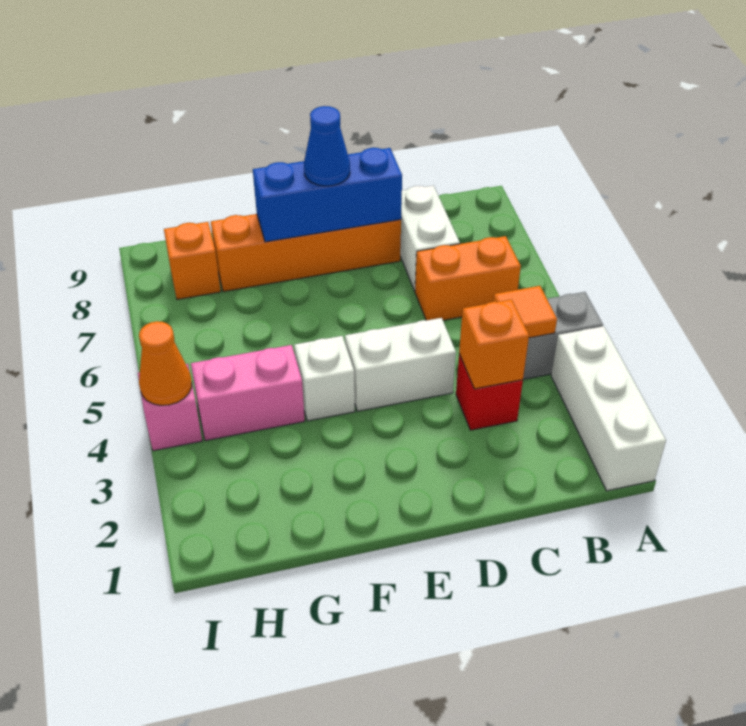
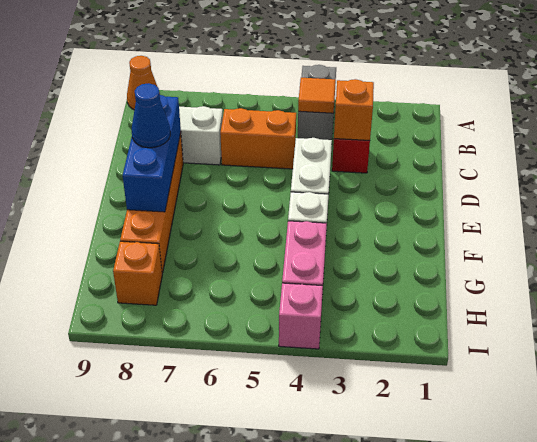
white brick A1:A3 level 1 -> none
orange brick B6:C6 level 1 -> orange brick C5:C6 level 1
orange cone I4 level 2 -> orange cone A9 level 1

